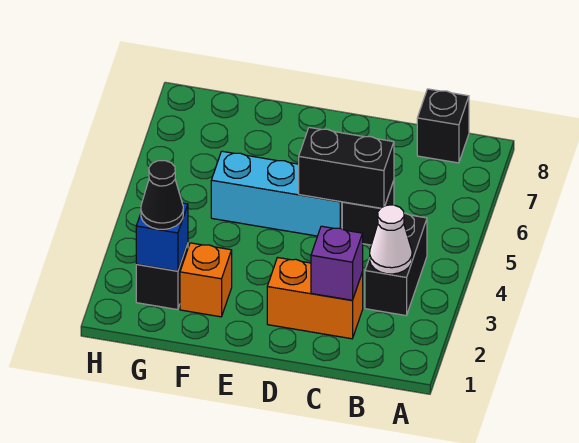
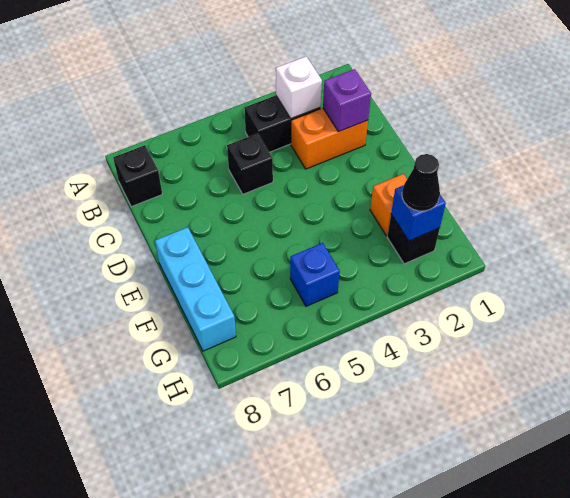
white cone B3 level 2 -> white brick B3 level 2
orange brick C2:D2 level 1 -> orange brick C2:C3 level 1
black brick C5:D5 level 2 -> none
cyan brick D5:F5 level 1 -> cyan brick E8:G8 level 1
none -> blue brick G5 level 1

